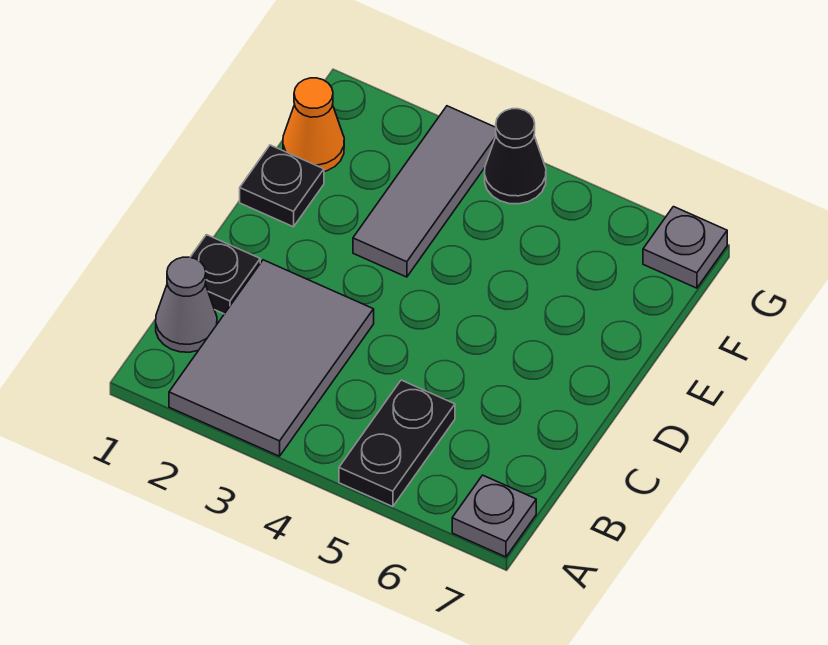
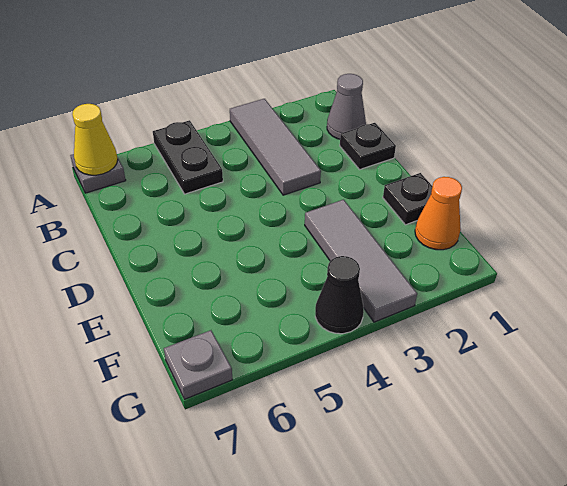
grey tile A2:C3 level 1 -> grey tile A3:C3 level 1
none -> yellow cone A7 level 2

